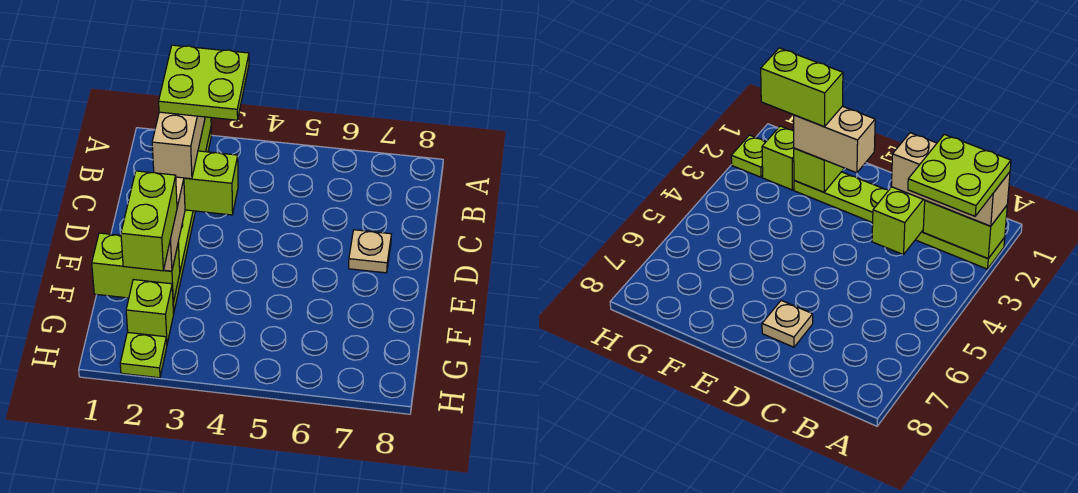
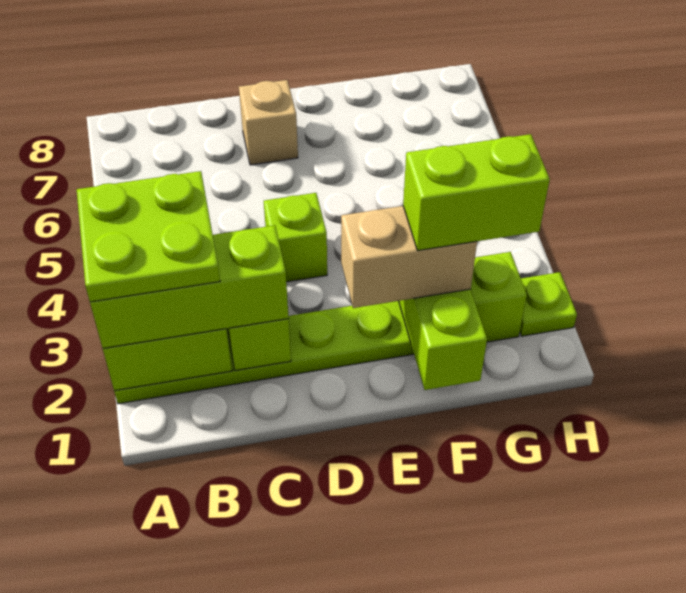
tan brick A2:C2 level 3 -> lime brick A2:C2 level 3
none -> lime brick D4 level 1
tan plate D7 level 1 -> tan brick D7 level 1

